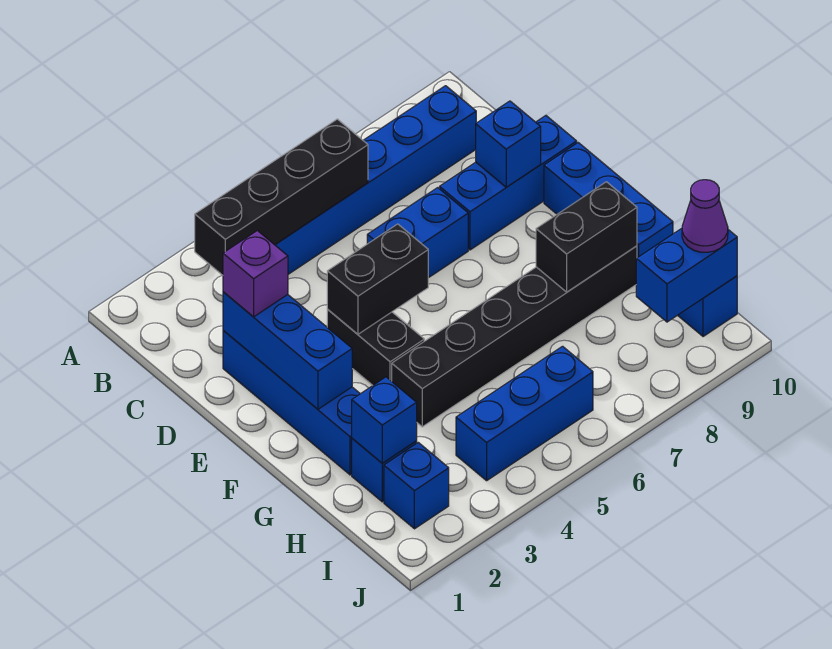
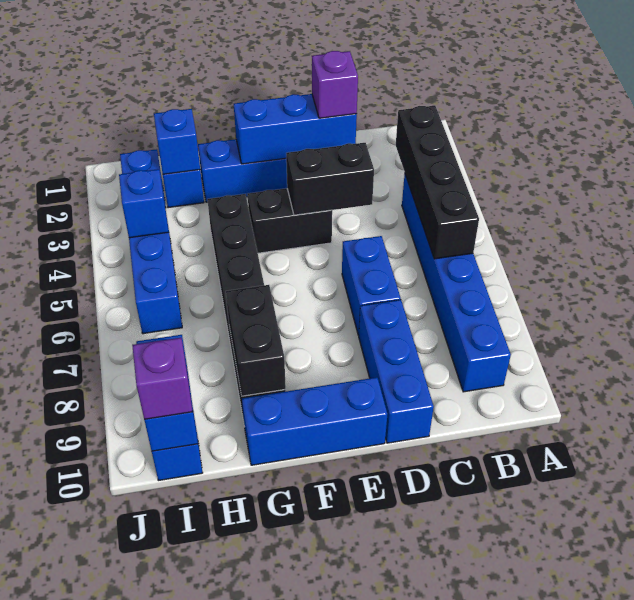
blue brick D9 level 2 -> blue brick I4 level 2
black brick E4:E5 level 2 -> black brick D4:E4 level 2
purple cone I10 level 3 -> purple brick I10 level 3

